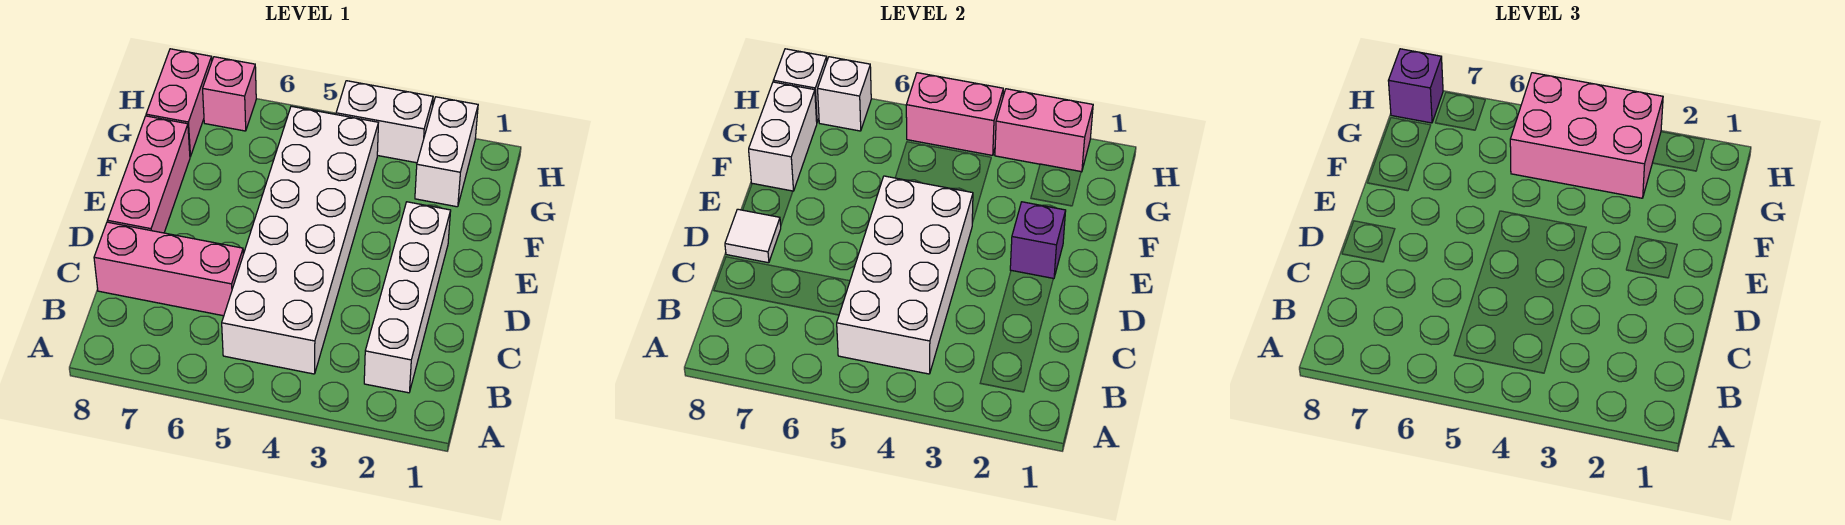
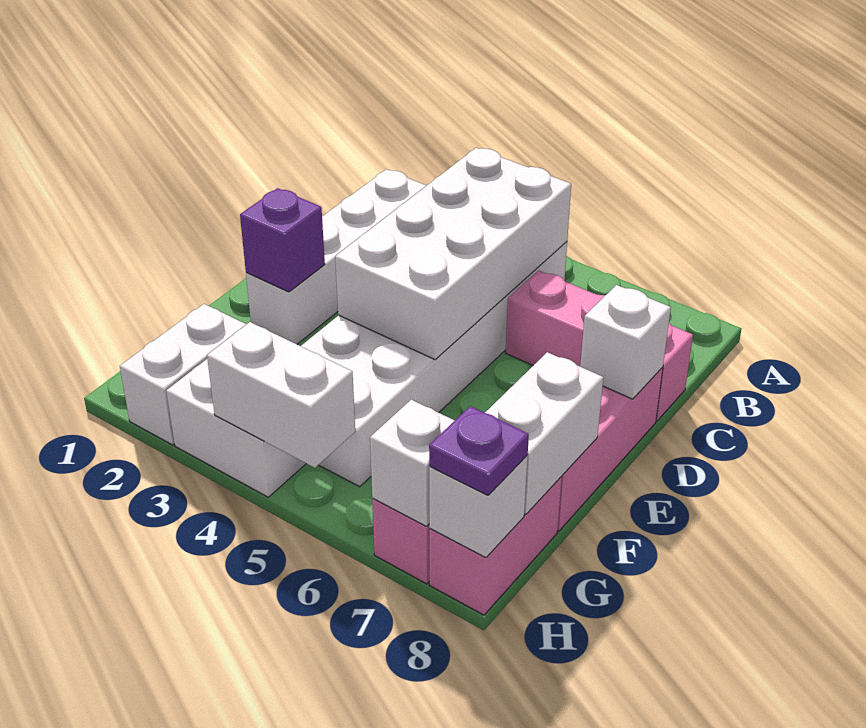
white tile D8 level 2 -> white brick D8 level 2
pink brick G3:H5 level 3 -> none
pink brick H2:H3 level 2 -> none
pink brick H4:H5 level 2 -> white brick H4:H5 level 2
purple brick H8 level 3 -> purple plate H8 level 3

